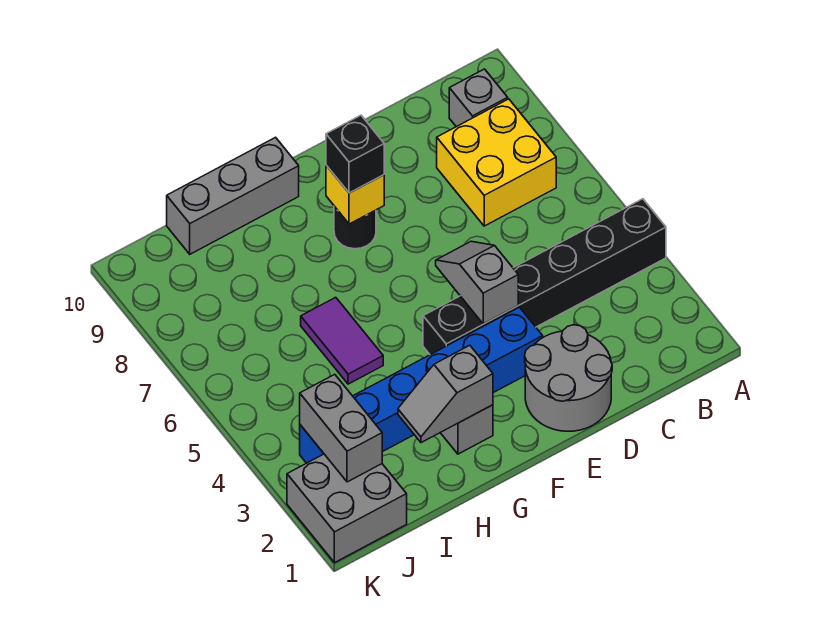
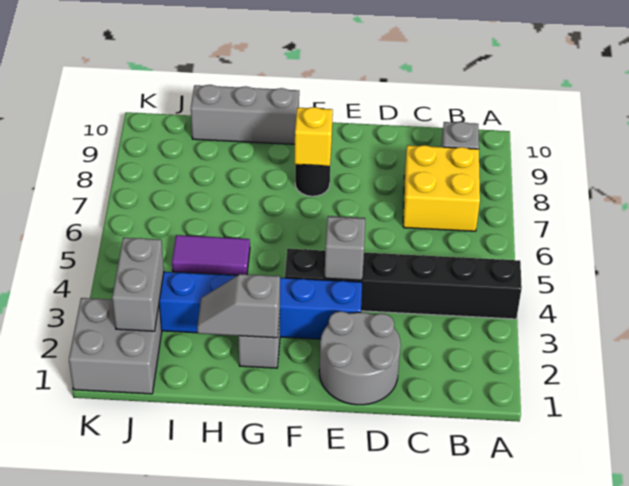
black brick F8 level 3 -> none
purple tile H5:H6 level 1 -> purple tile H5:I5 level 1

